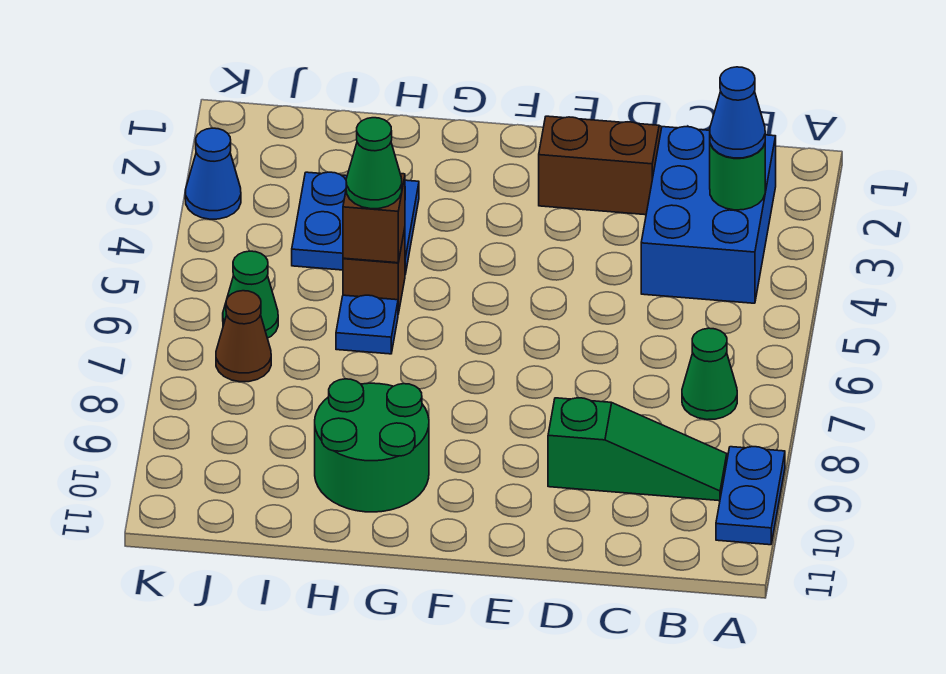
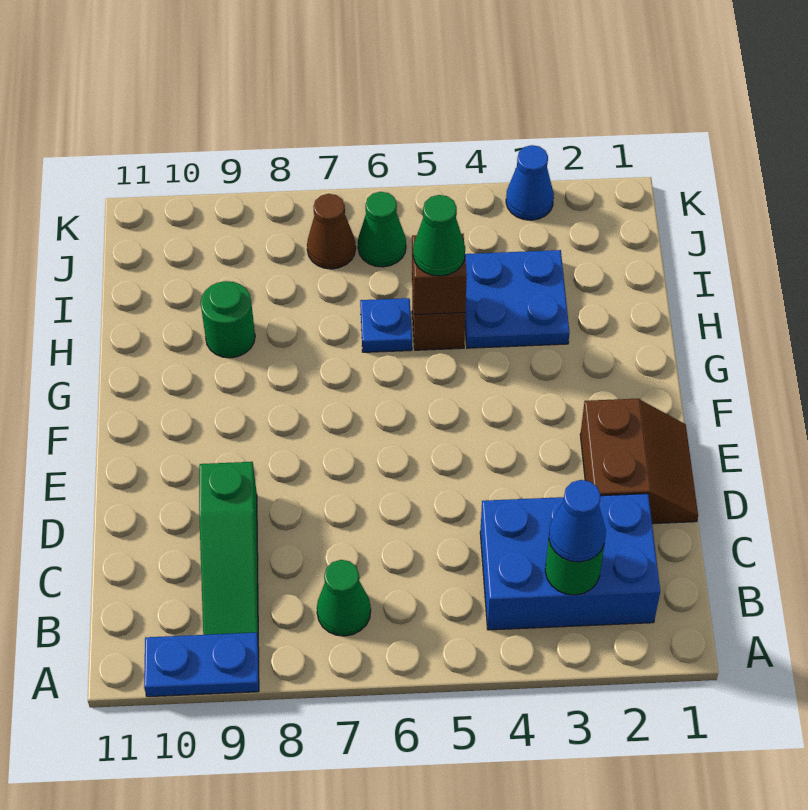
green round brick G9:H10 level 1 -> green round brick H9 level 1

